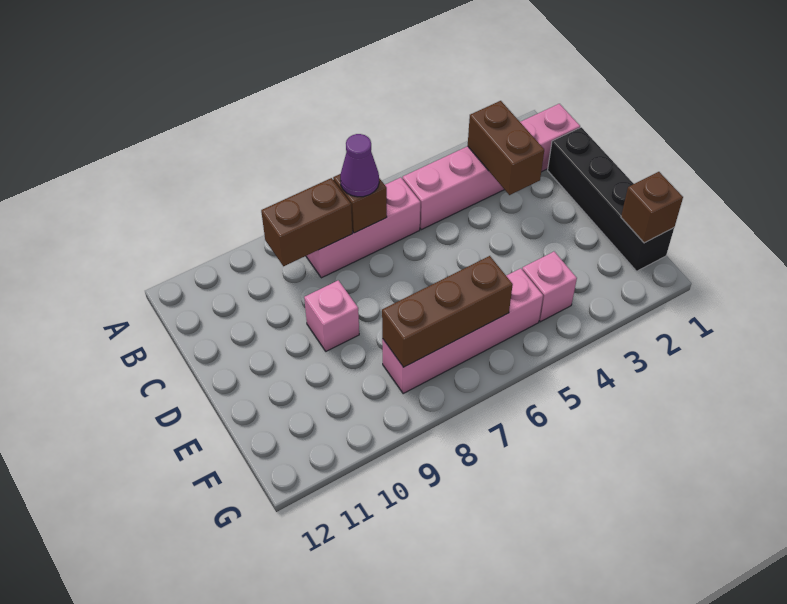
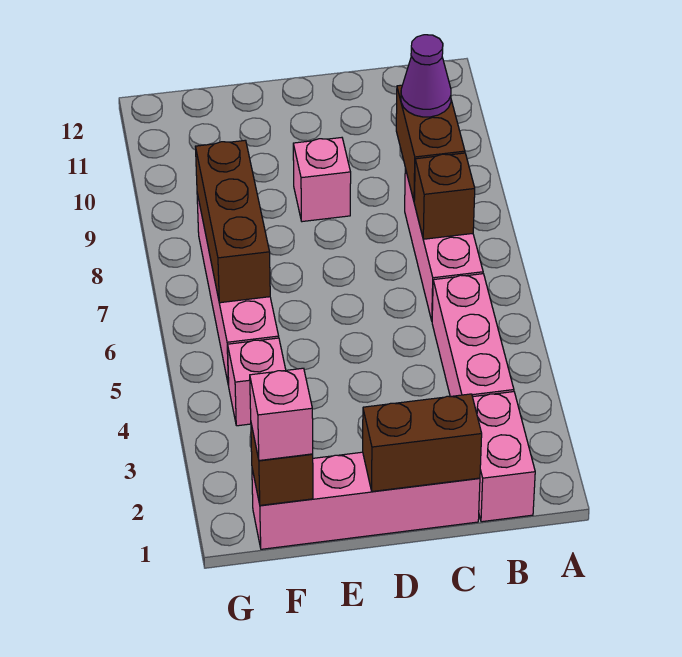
brown brick B3:C3 level 2 -> brown brick C1:D1 level 2
purple cone B7 level 3 -> purple cone B9 level 3
black brick C1:F1 level 1 -> pink brick C1:F1 level 1
none -> pink brick F1 level 3

